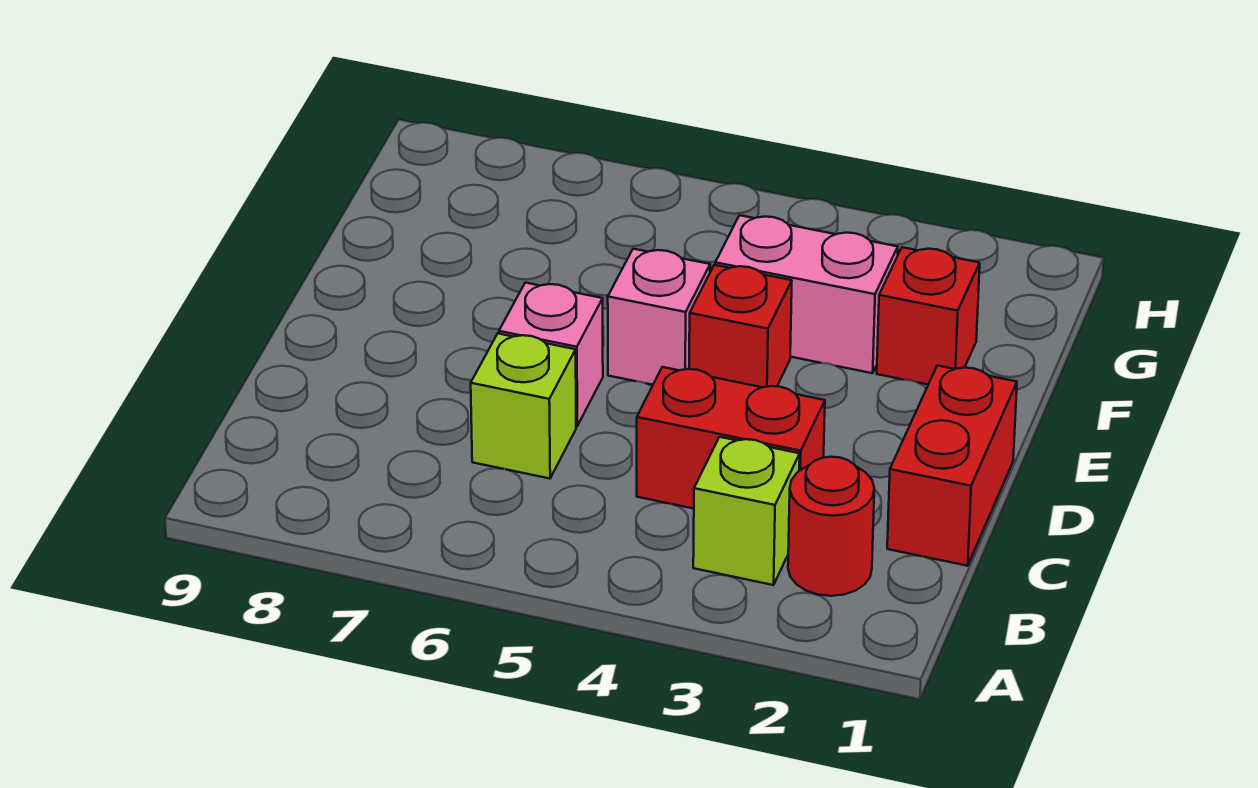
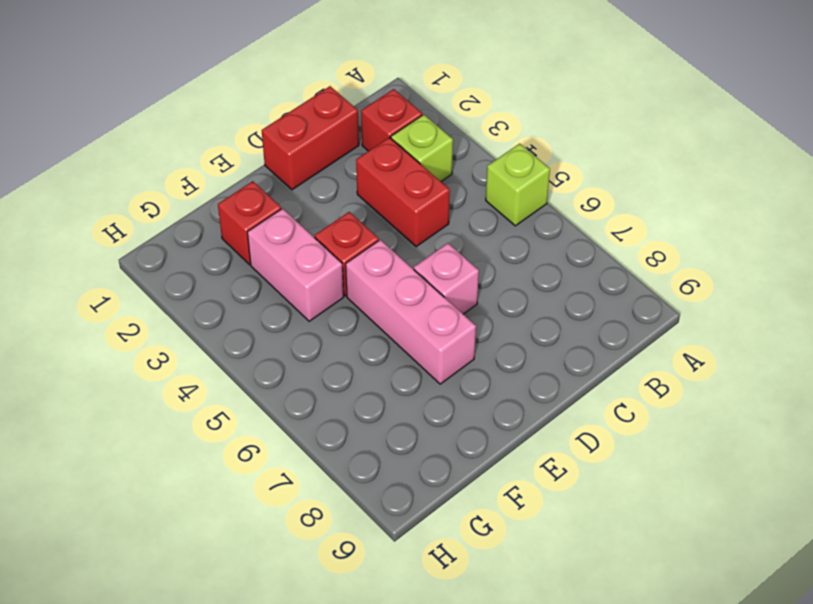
red round brick B2 level 1 -> red brick B2 level 1
lime brick C6 level 1 -> lime brick A5 level 1
pink brick E5 level 1 -> pink brick E5:E7 level 1

